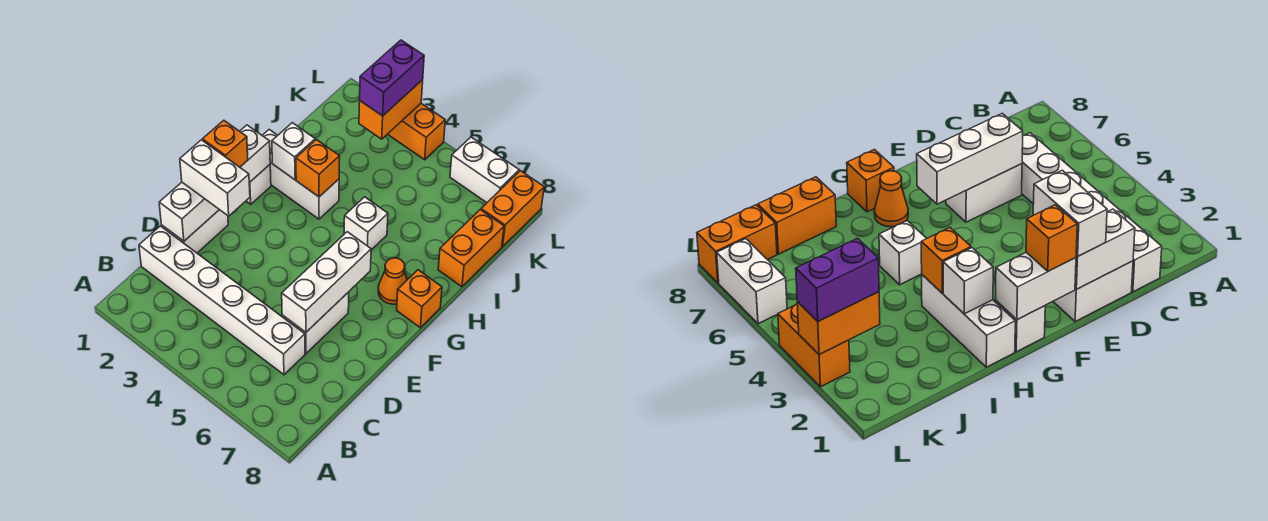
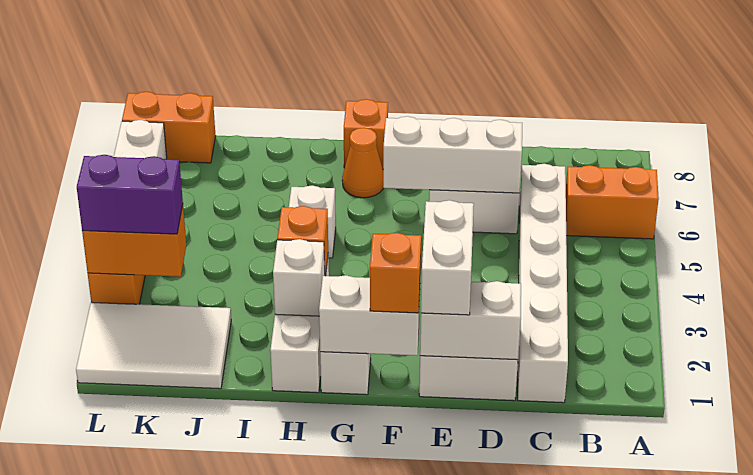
orange brick I8:J8 level 1 -> orange brick A6:B6 level 1
none -> white tile J1:L2 level 1

